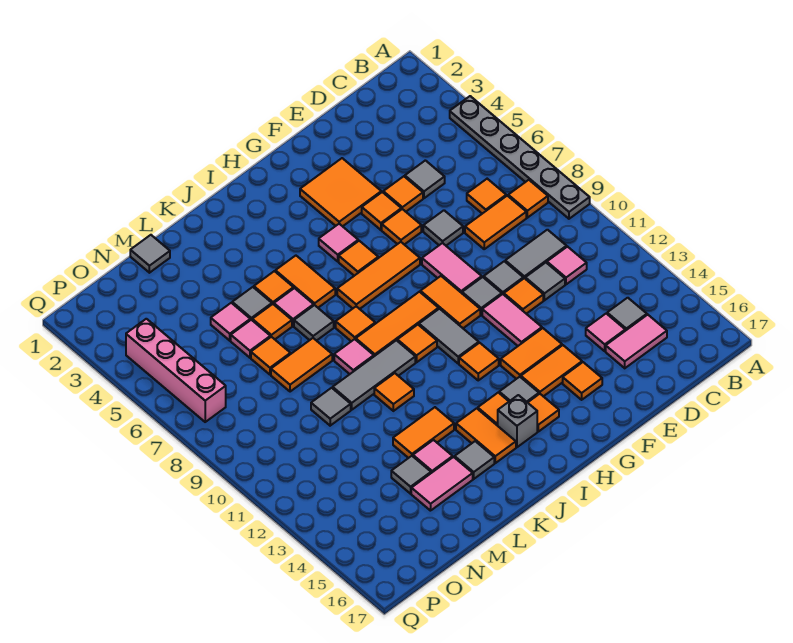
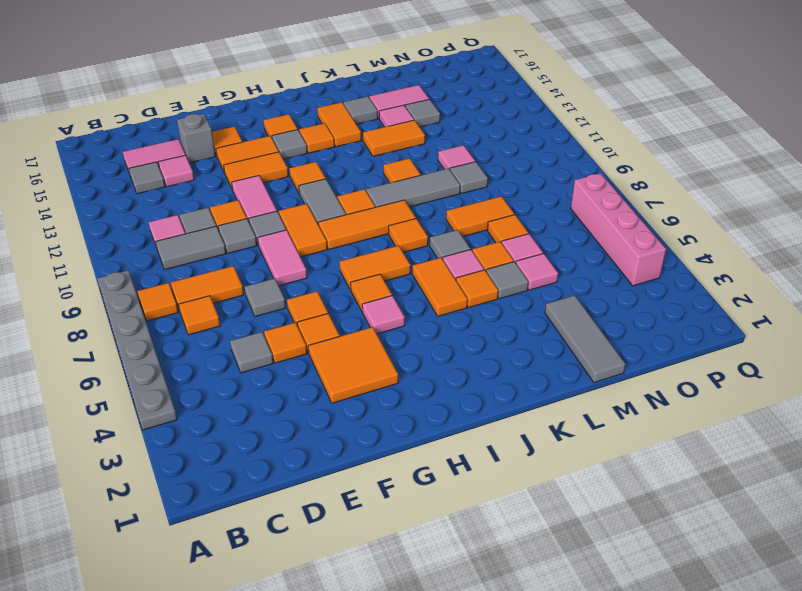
orange tile G7:I7 level 1 -> orange tile H7:I7 level 1
grey brick I15 level 1 -> grey brick E15 level 1
pink tile K9 level 1 -> pink tile M11 level 1
grey tile M1 level 1 -> grey tile M1:M3 level 1

